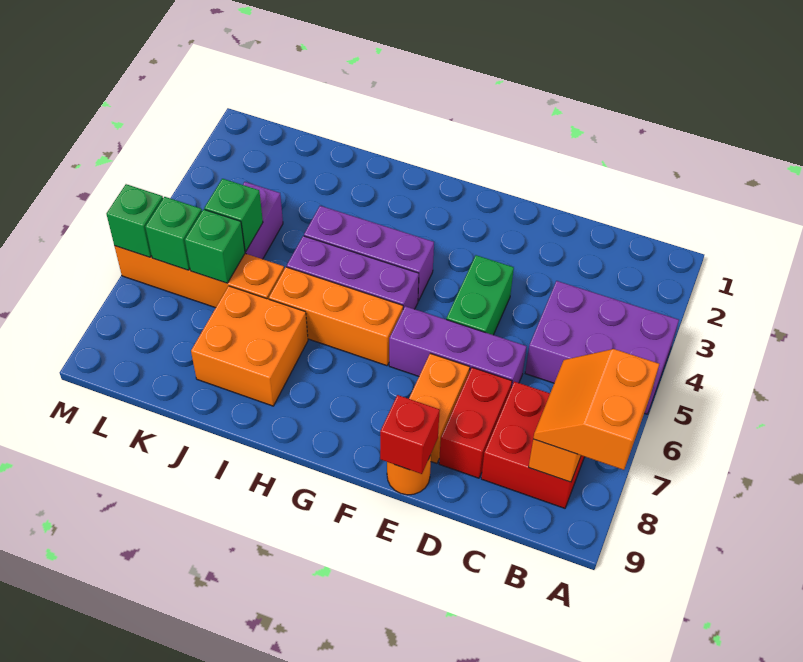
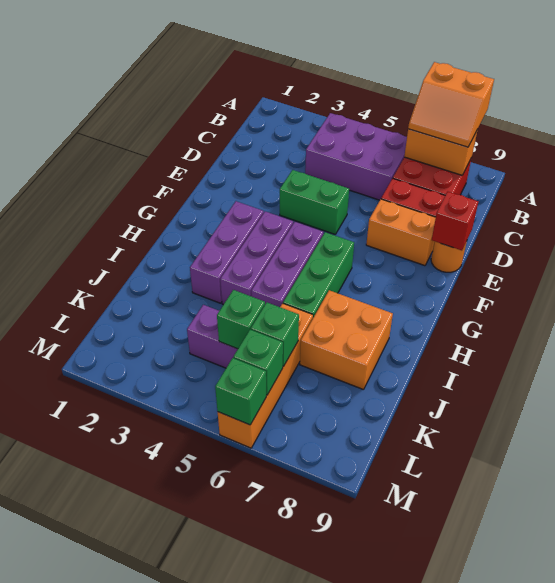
purple brick A4:C5 level 1 -> purple brick B4:C6 level 1
purple brick D6:F6 level 1 -> purple brick G3:I3 level 1
orange brick G6:I6 level 1 -> green brick G6:I6 level 1

